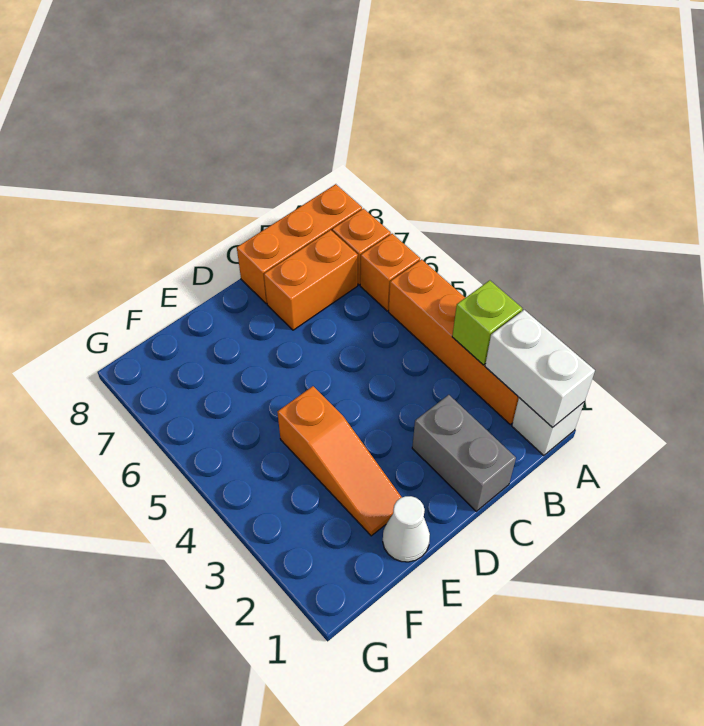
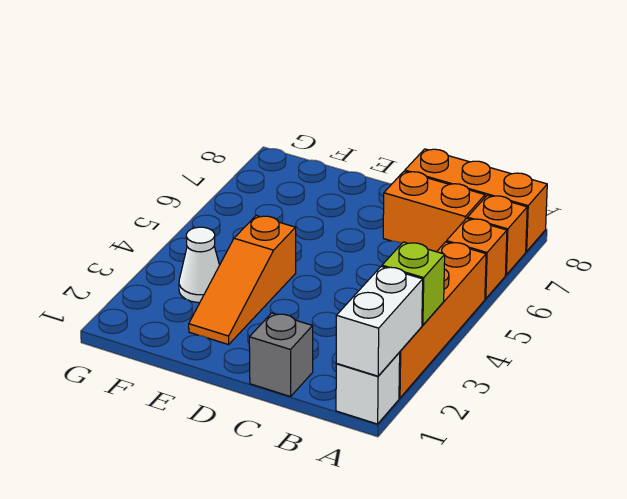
grey brick C1:C2 level 1 -> grey brick C1 level 1
white cone E1 level 1 -> white cone F3 level 1

